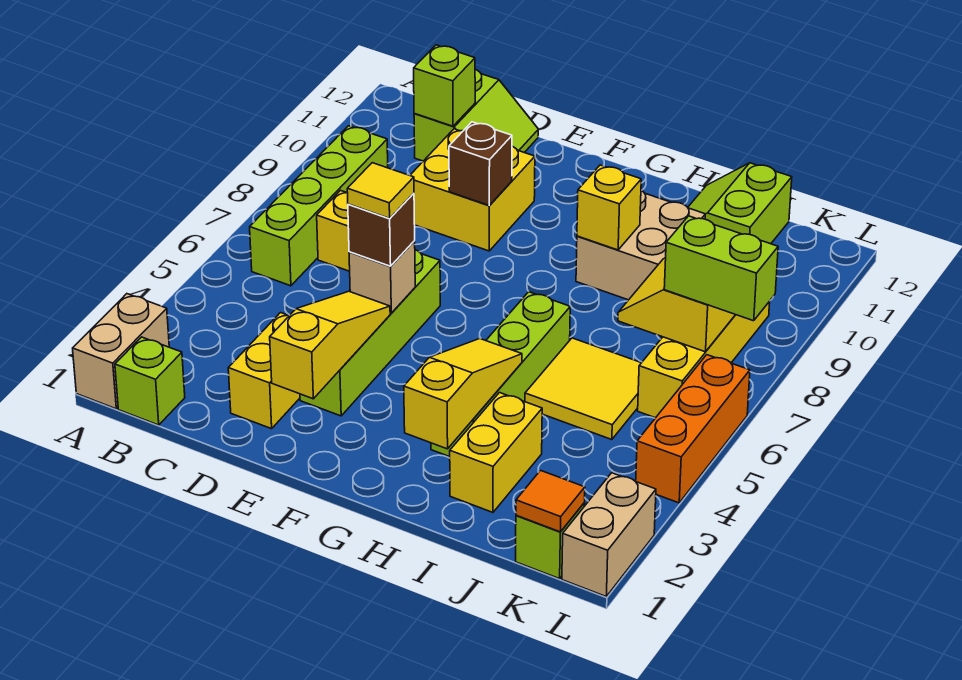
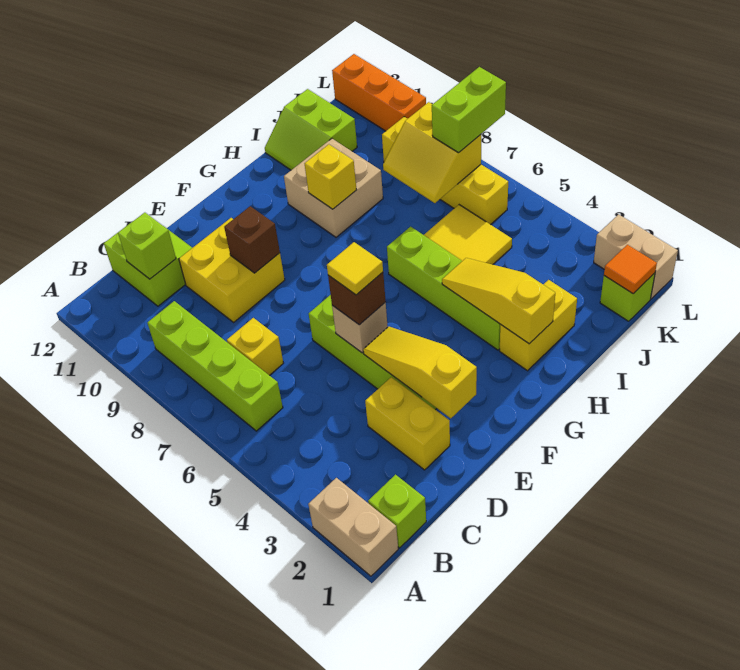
yellow brick I2:I3 level 1 -> yellow brick H2:I2 level 1
orange brick L4:L6 level 1 -> orange brick L10:L12 level 1

